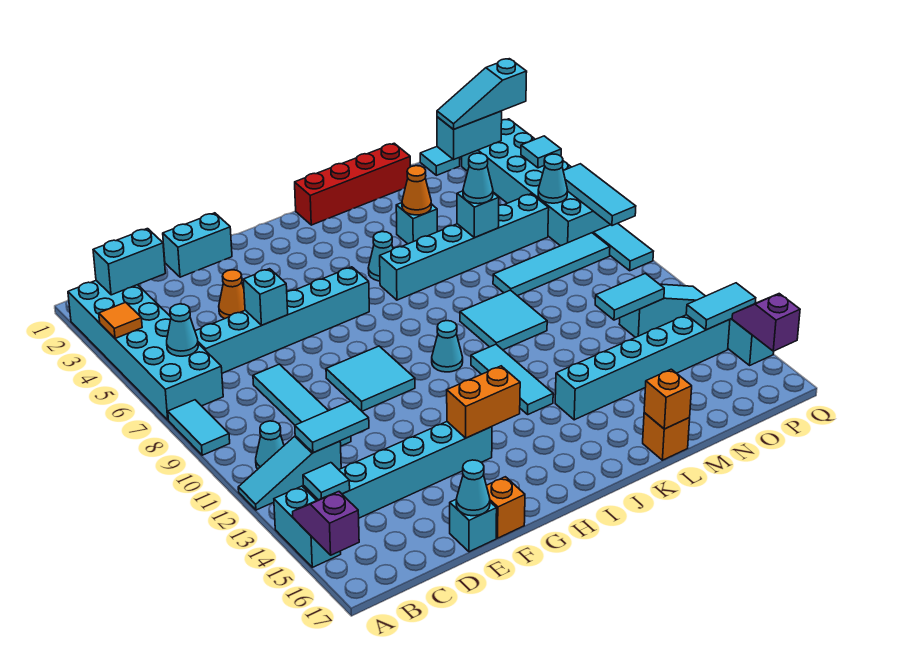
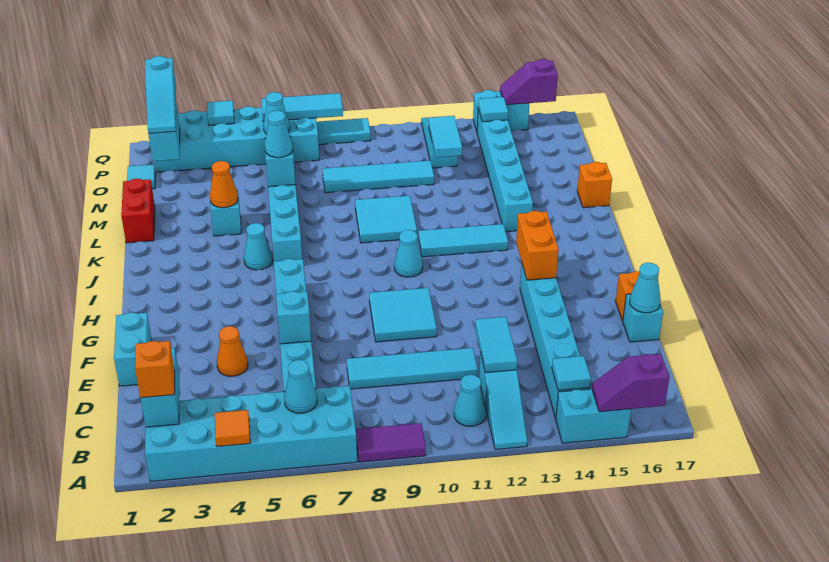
cyan tile A8:A9 level 1 -> purple tile A8:A9 level 1
red brick J1:M1 level 1 -> red brick L1:M1 level 1
orange brick L17 level 2 -> orange brick B2 level 3
cyan tile M8:P8 level 1 -> cyan tile N8:N11 level 1
cyan tile P14:Q14 level 2 -> cyan tile P14 level 2

